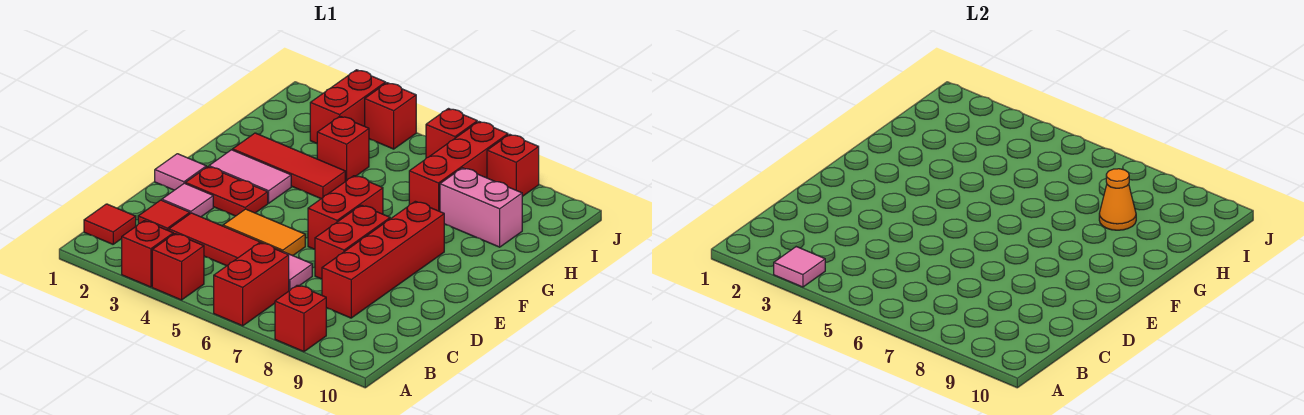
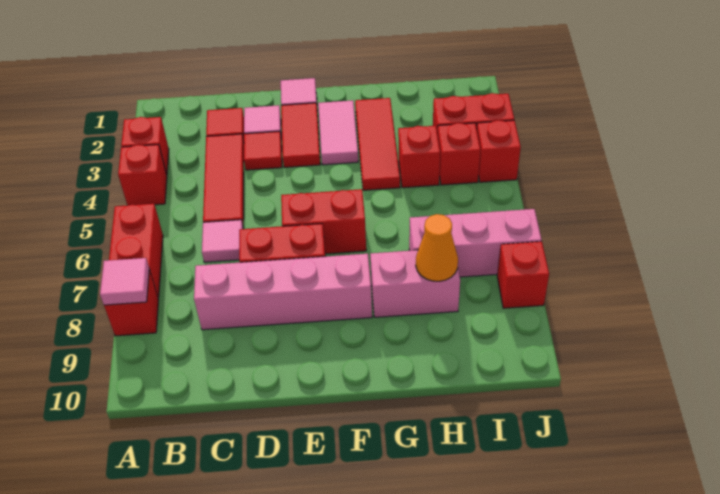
pink tile A3 level 2 -> pink tile A8 level 2
red brick A6:B6 level 1 -> red brick A6:A7 level 1
red tile B1 level 1 -> red tile D3 level 1
red brick C8:F8 level 1 -> pink brick C8:F8 level 1
orange tile D4:D5 level 1 -> none
red plate E2:E3 level 1 -> red tile E2:E3 level 1
red brick H7:J7 level 1 -> pink brick H7:J7 level 1
pink brick H8:H9 level 1 -> pink brick G8:H8 level 1
red brick J6 level 1 -> red brick I4 level 1

